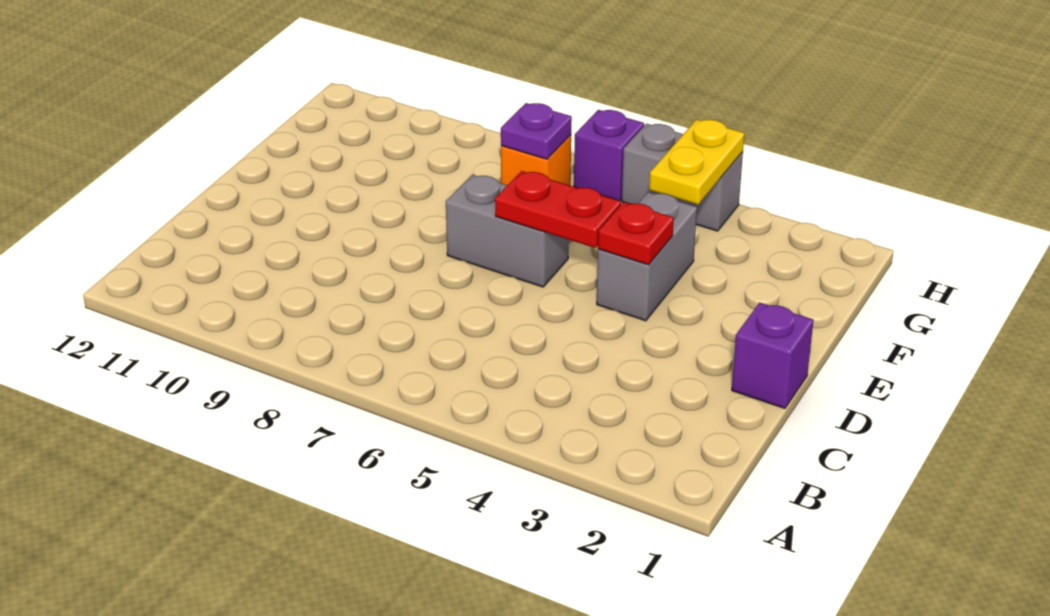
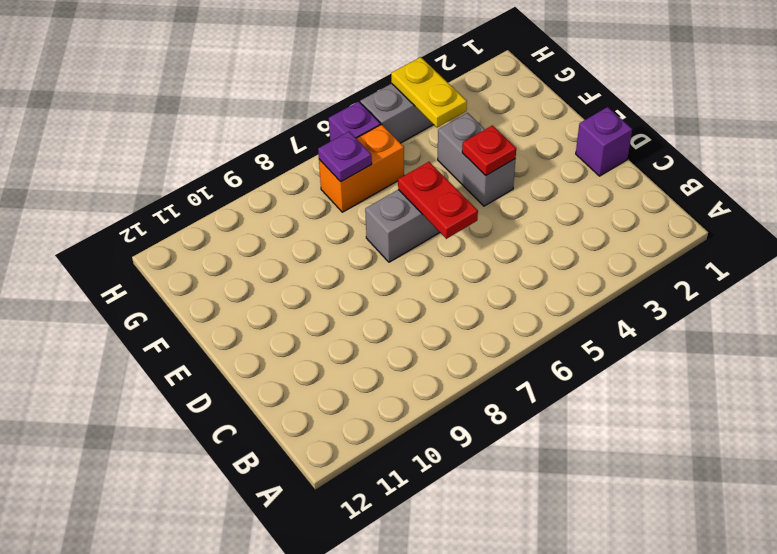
red plate E5:E6 level 2 -> red plate D6:E6 level 2
orange brick G7 level 1 -> orange brick G6:G7 level 1

